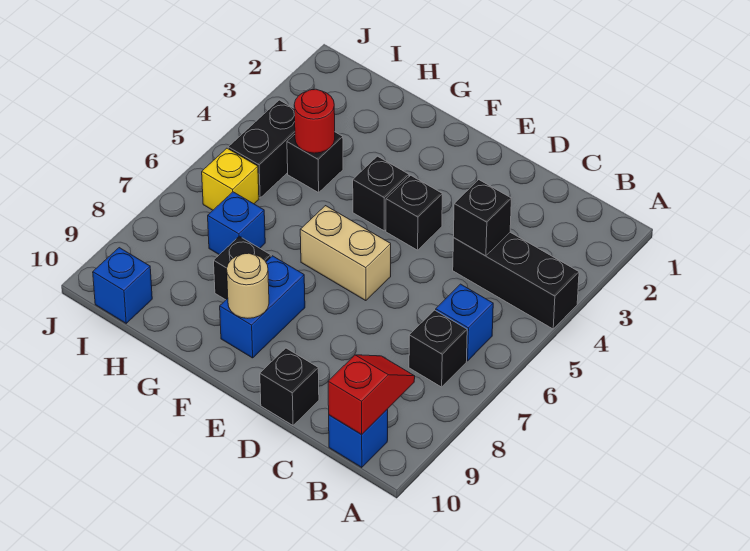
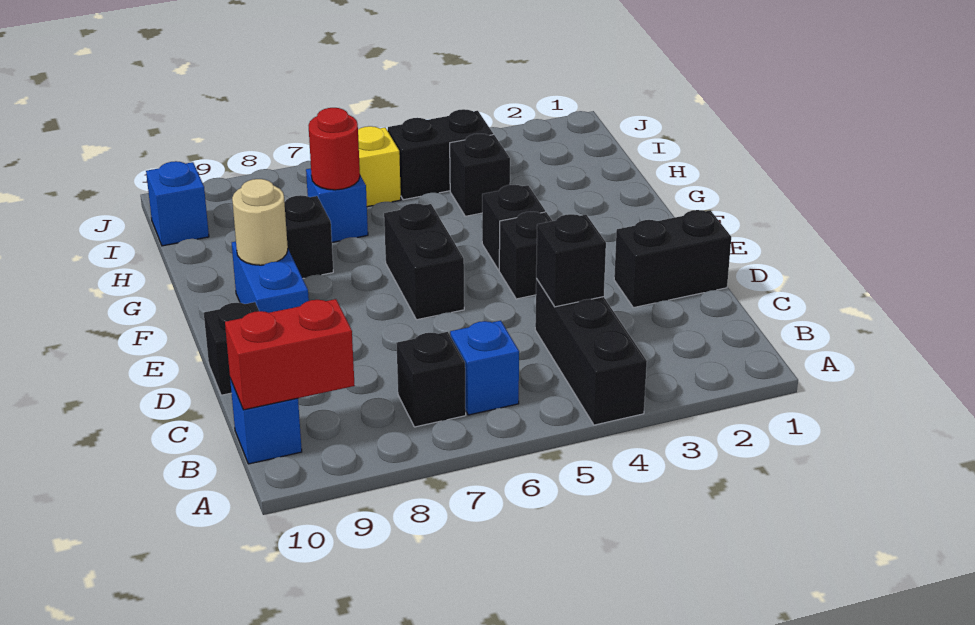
red slope B9:B10 level 2 top 10 -> red brick B9:B10 level 2
none -> black brick D1:D2 level 1
tan brick E6:F6 level 1 -> black brick E6:F6 level 1
blue brick F8:F9 level 1 -> blue brick E9:F9 level 1
red round brick H4 level 2 -> red round brick H7 level 2

